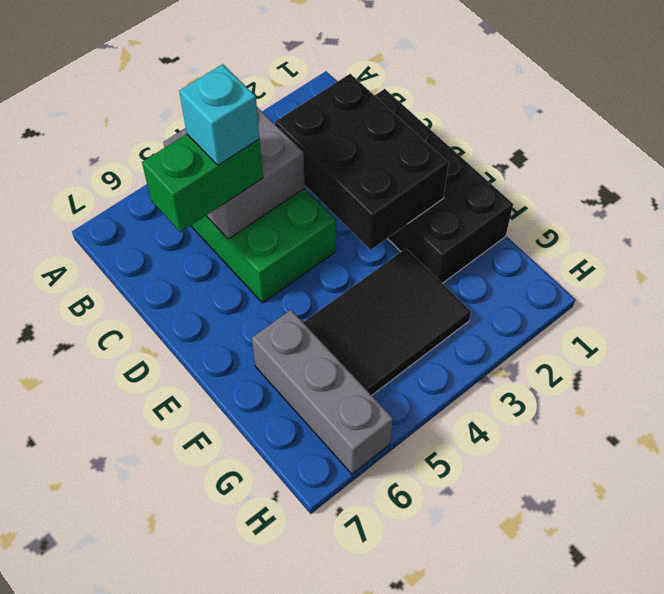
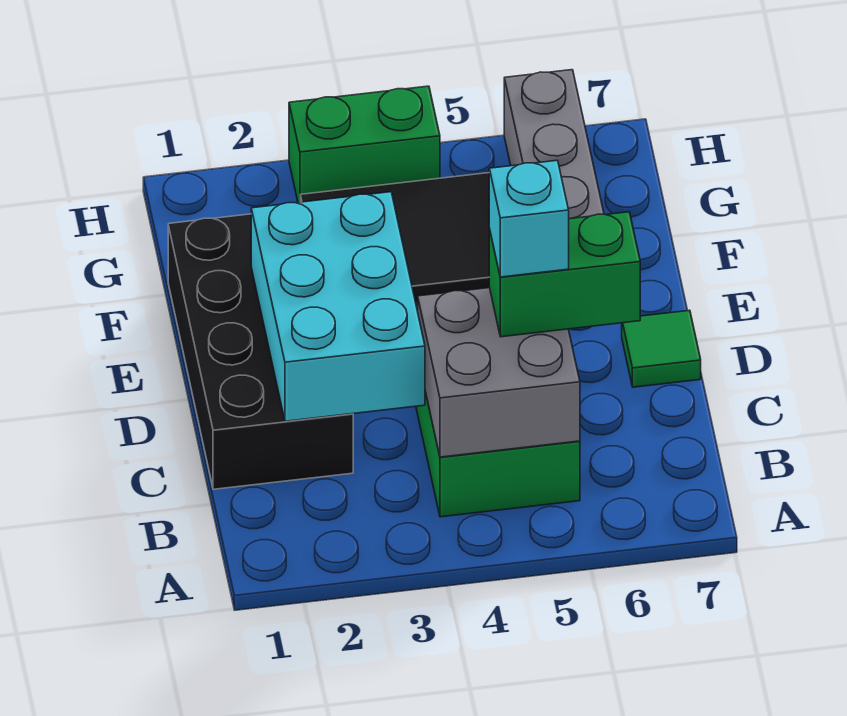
black brick C2:E3 level 2 -> cyan brick C2:E3 level 2
none -> green tile D7 level 1
none -> green brick H3:H4 level 1

